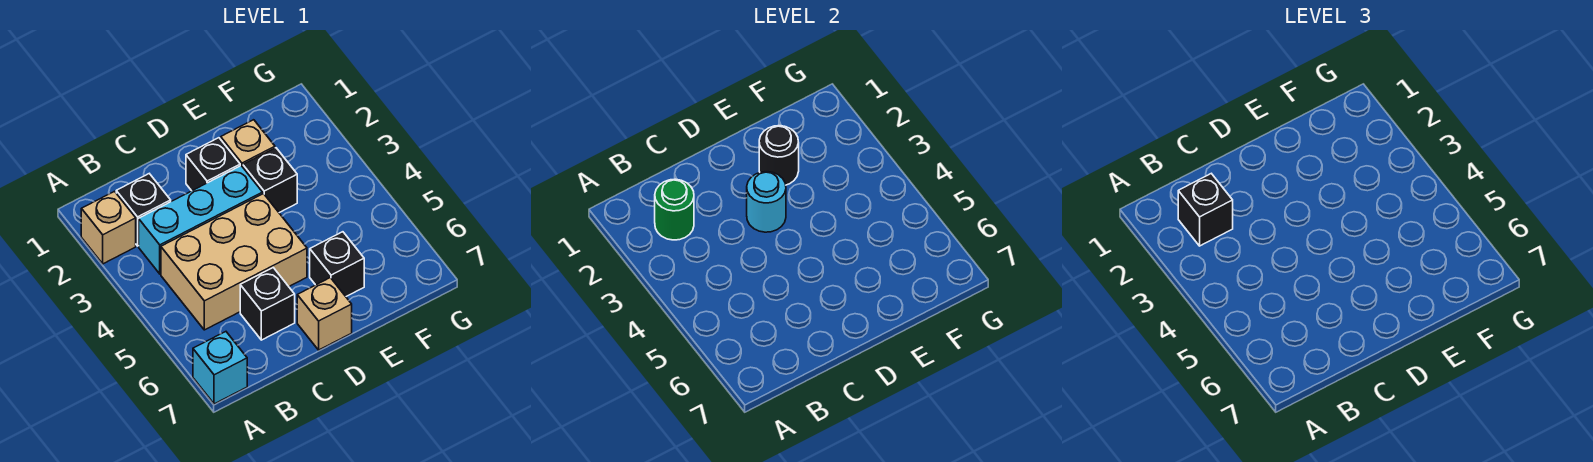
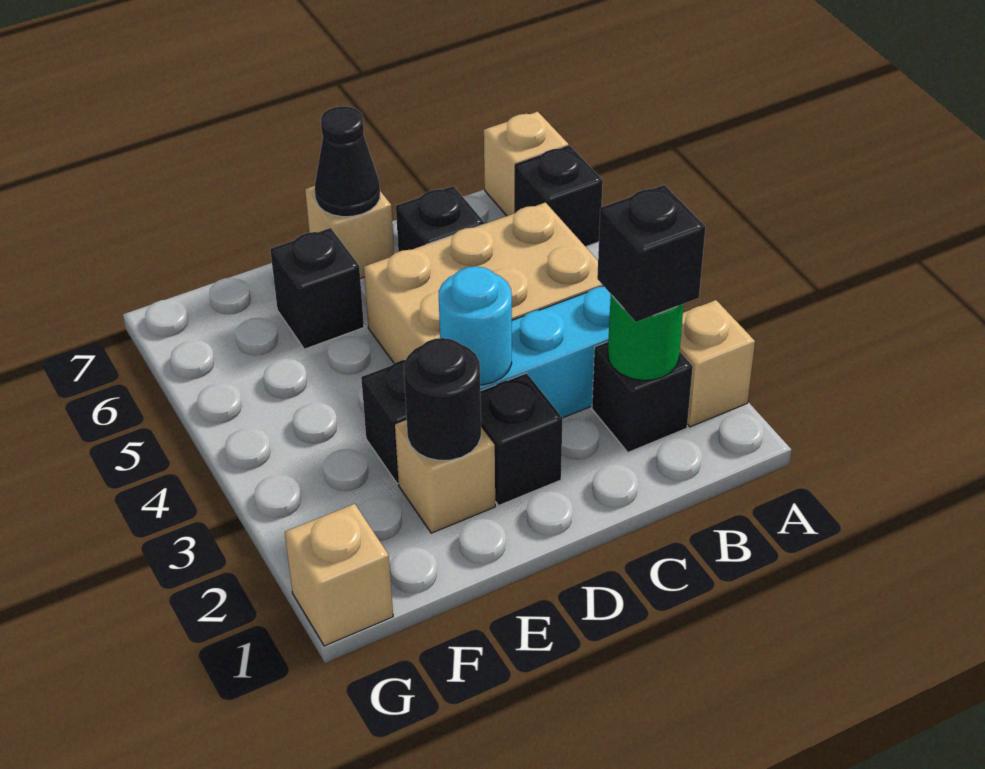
none -> black brick A6 level 1
cyan brick A7 level 1 -> tan brick A7 level 1
none -> black cone D7 level 2
none -> tan brick G1 level 1

